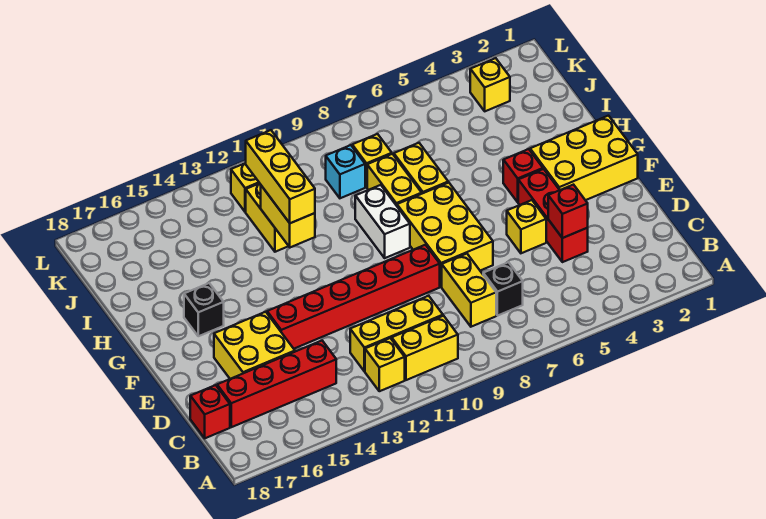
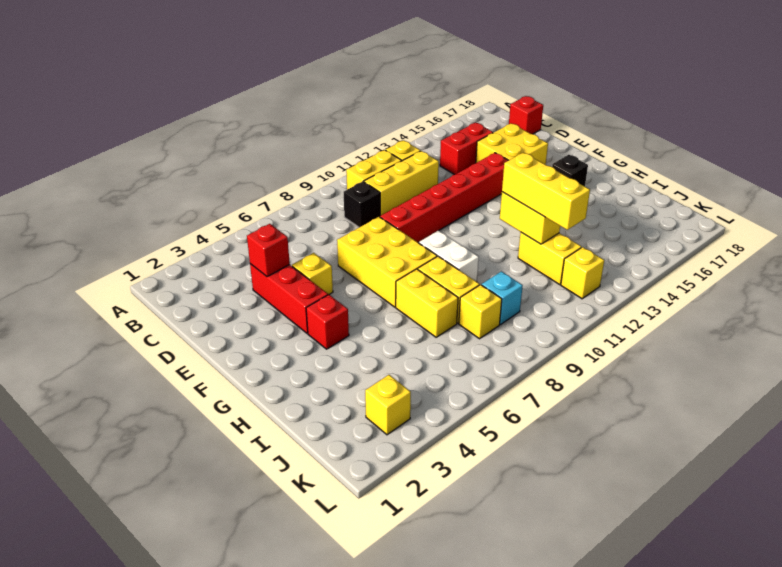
black brick C7 level 1 -> black brick C9 level 1
yellow brick C8:D8 level 1 -> none
red brick C14:C17 level 1 -> red brick C14:C15 level 1
yellow brick F1:G3 level 1 -> none

